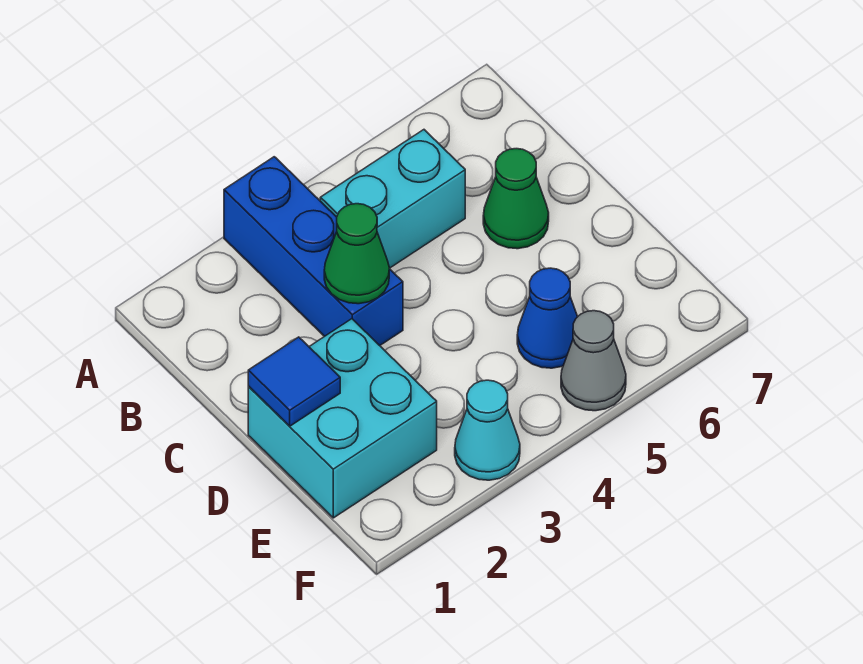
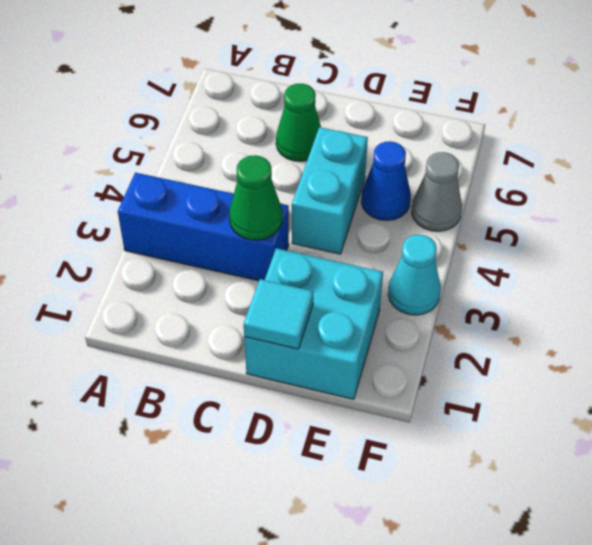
cyan brick B4:B5 level 1 -> cyan brick D4:D5 level 1
blue tile D1 level 2 -> cyan tile D1 level 2

